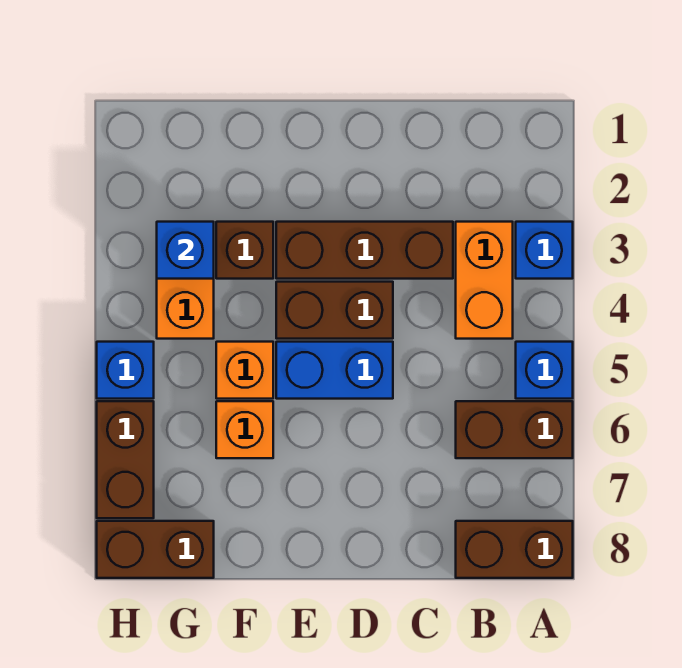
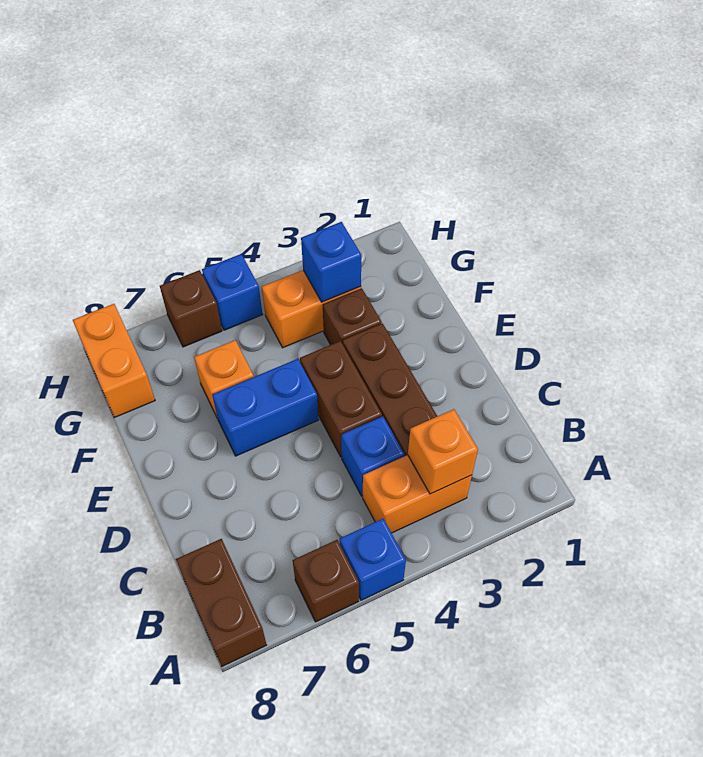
blue brick A3 level 1 -> blue brick C4 level 1
brown brick A6:B6 level 1 -> brown brick A6 level 1
blue brick D5:E5 level 1 -> blue brick E5:E6 level 1
orange brick F5 level 1 -> orange brick B3 level 2
brown brick G8:H8 level 1 -> orange brick G8:H8 level 1
brown brick H6:H7 level 1 -> brown brick H6 level 1

